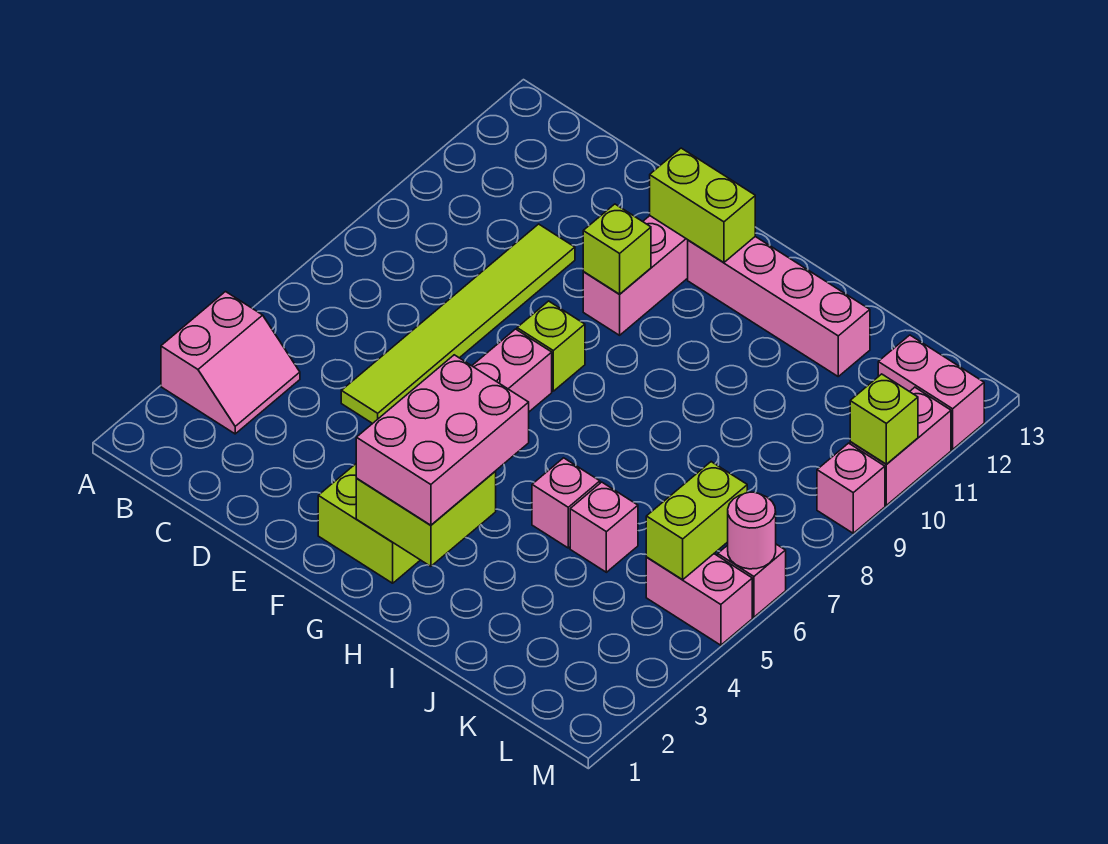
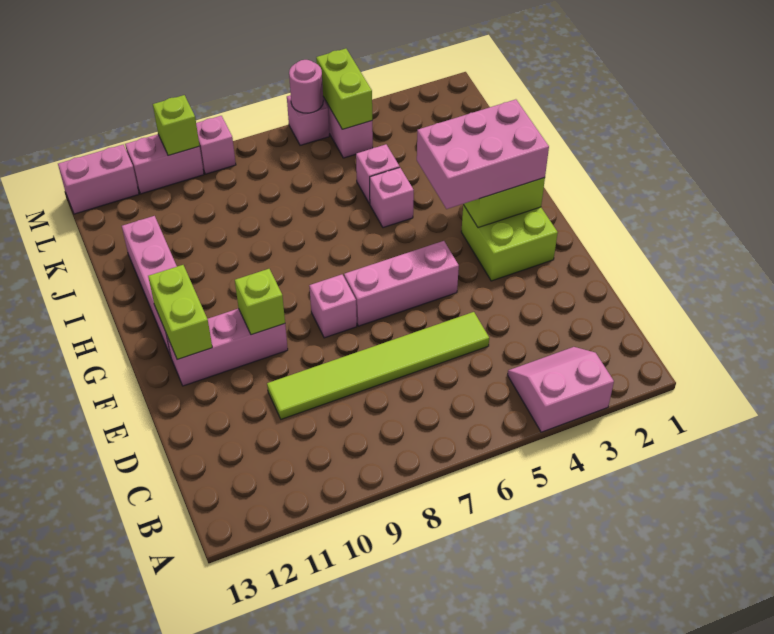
lime brick F8 level 1 -> pink brick F8 level 1
lime brick L5:L6 level 2 -> lime brick L5:M5 level 2
pink brick L12:M12 level 1 -> pink brick M12:M13 level 1

